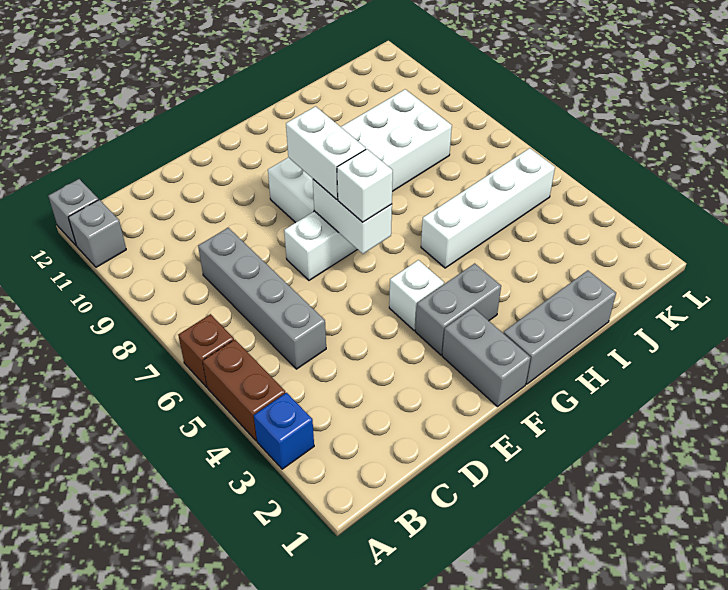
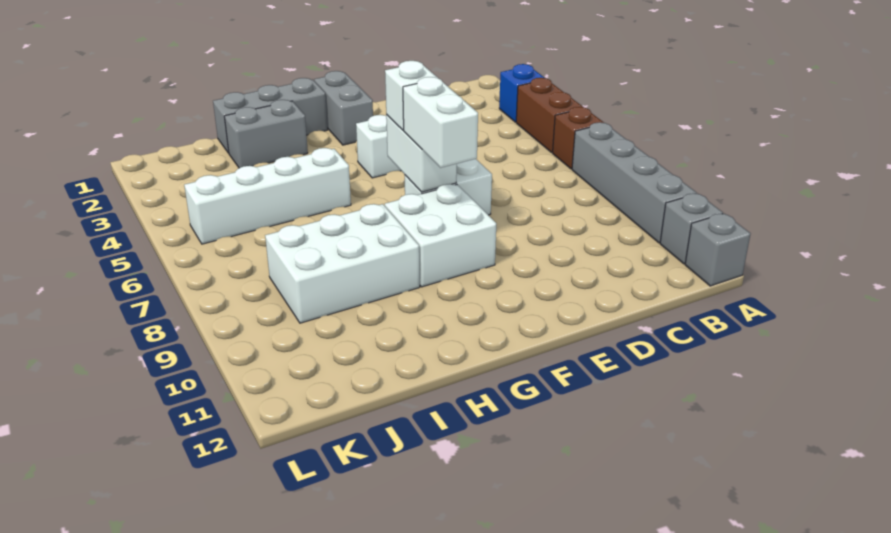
grey brick C5:C8 level 1 -> grey brick A7:A10 level 1
grey brick F3:G3 level 1 -> grey brick H2:I2 level 1

